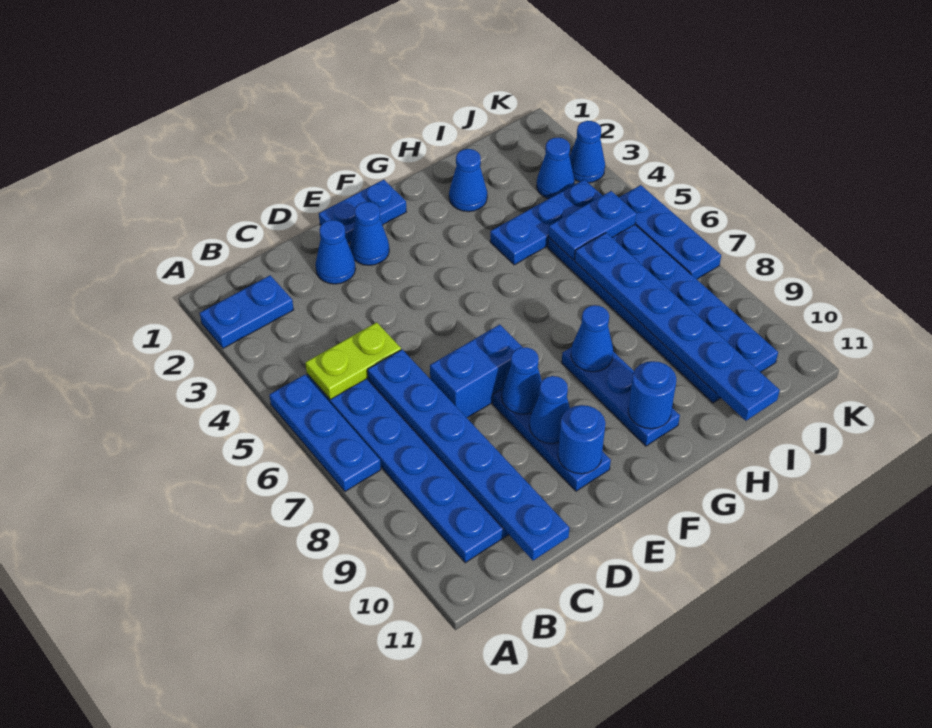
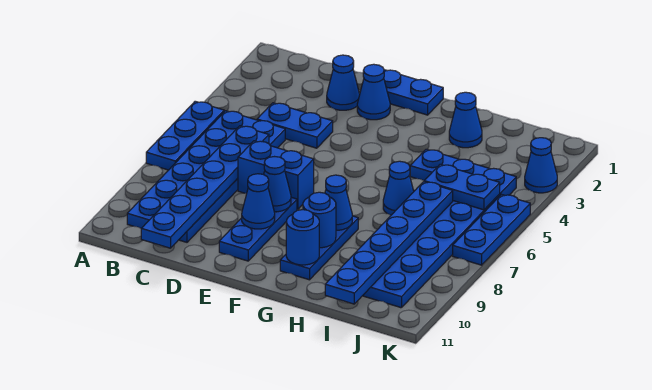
blue plate A2:B2 level 1 -> blue plate C4:D4 level 1
lime plate B5:C5 level 2 -> none
blue round brick E10 level 2 -> blue round brick G9 level 2
blue cone J3 level 1 -> blue cone H6 level 1

